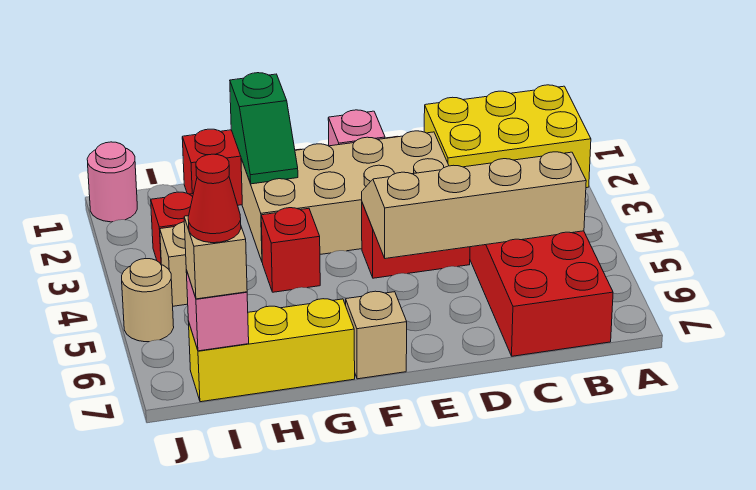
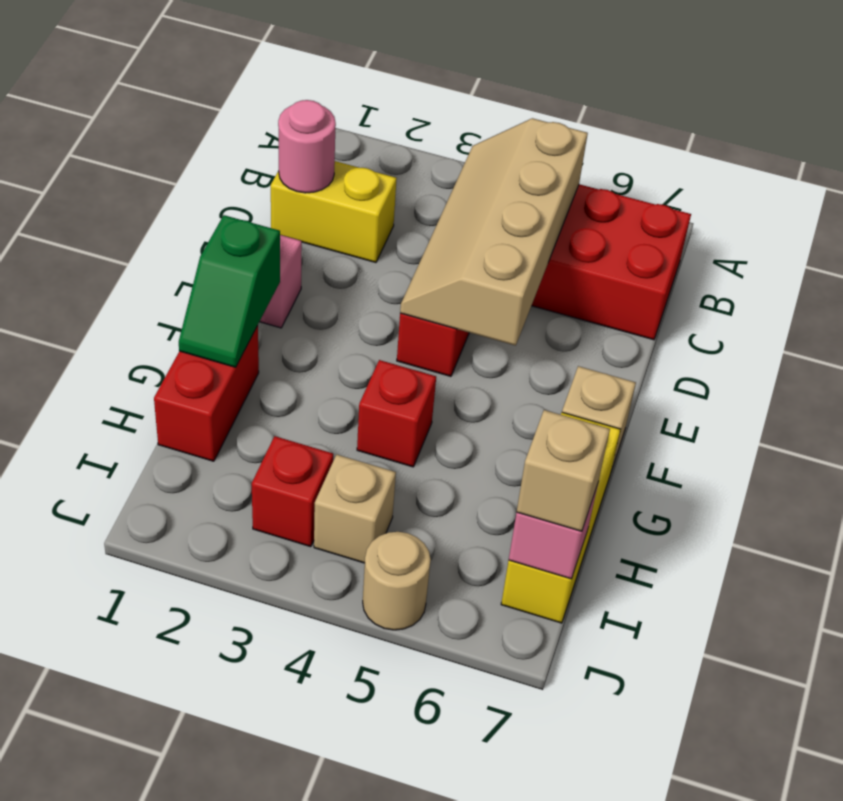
yellow brick A1:C2 level 1 -> yellow brick C1:C2 level 1
tan brick D2:G3 level 1 -> none
green slope G1:G2 level 2 top 1 -> green slope F1:G1 level 2 top F
red cone I7 level 4 -> none
pink round brick J1 level 1 -> pink round brick C1 level 2

